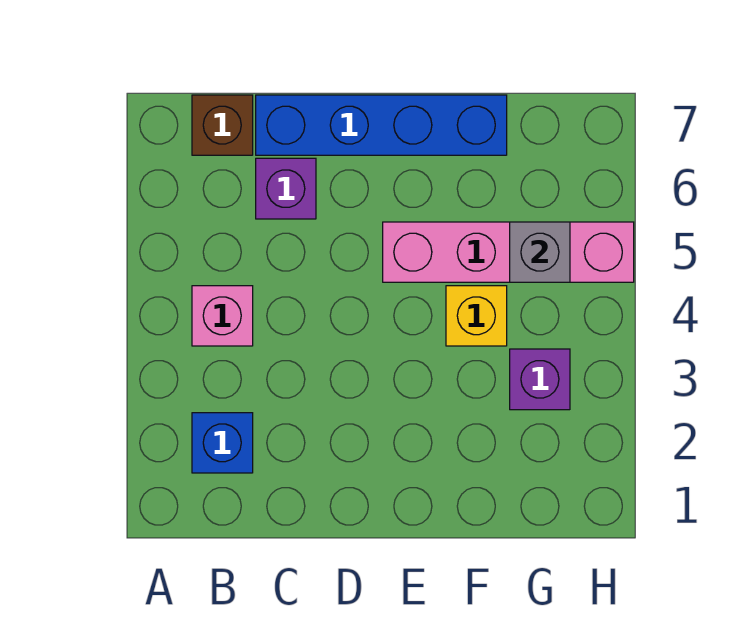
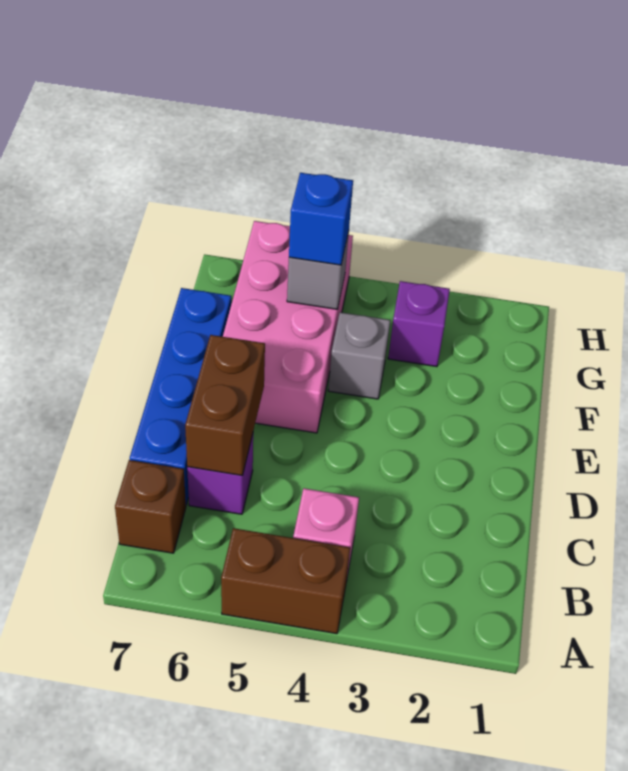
none -> brown brick A4:A5 level 1
blue brick B2 level 1 -> blue brick G5 level 3
none -> brown brick C6:D6 level 2
pink brick E5:H5 level 1 -> pink brick E5:H6 level 1
yellow brick F4 level 1 -> grey brick F4 level 1

